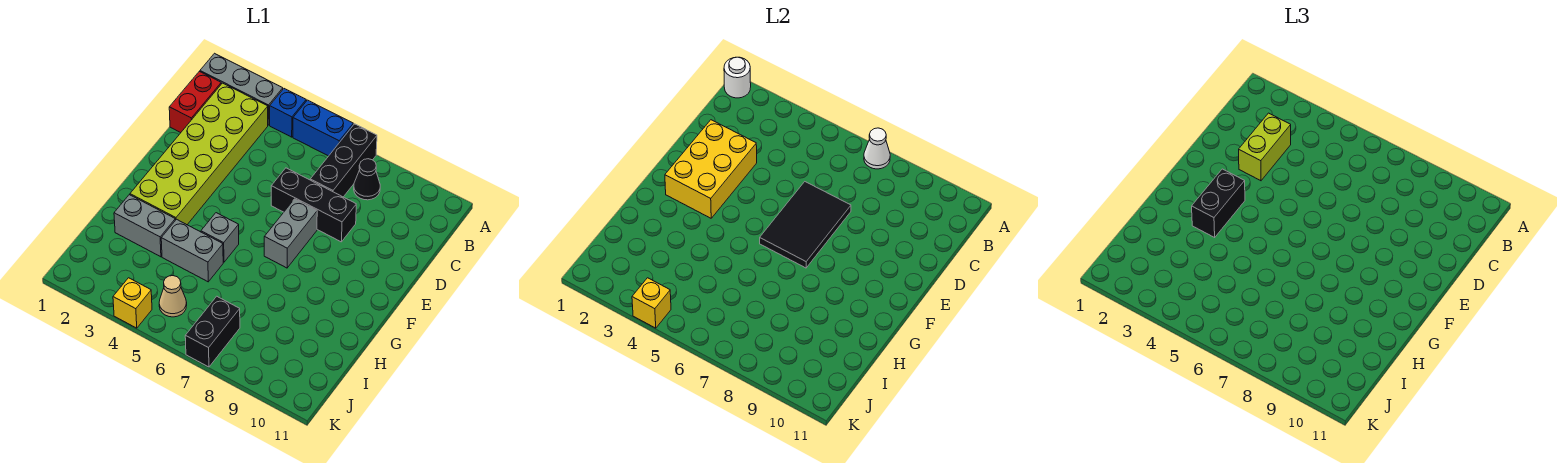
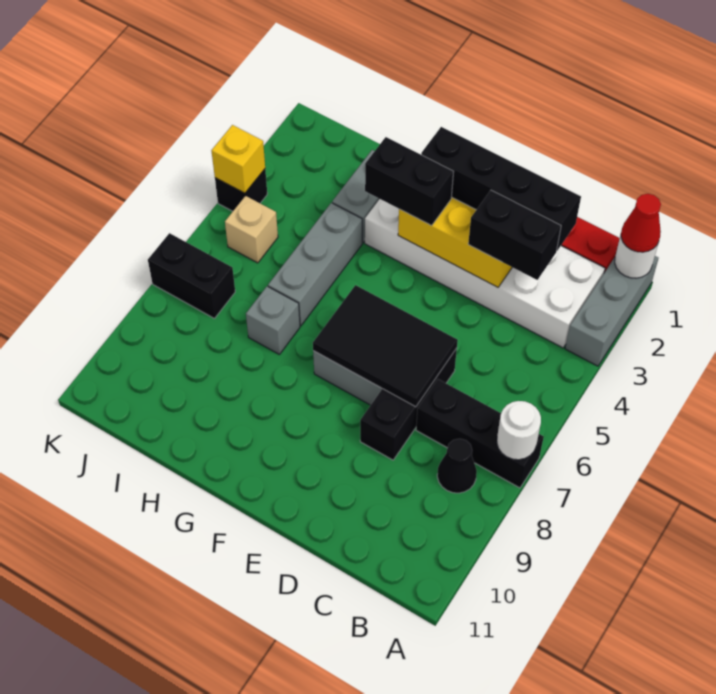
none -> red cone A1 level 3
blue brick A4 level 1 -> none
blue brick A5:A6 level 1 -> none
white cone A7 level 2 -> white round brick A7 level 2
lime brick B2:G3 level 1 -> white brick B2:G3 level 1
none -> black brick C2:F2 level 3
lime brick C3:D3 level 3 -> black brick C3:D3 level 3
grey brick G5 level 1 -> grey brick H7 level 1
grey brick H4:H5 level 1 -> grey brick H4:H6 level 1
tan cone J5 level 1 -> tan brick J5 level 1
yellow brick K4 level 1 -> black brick K4 level 1

